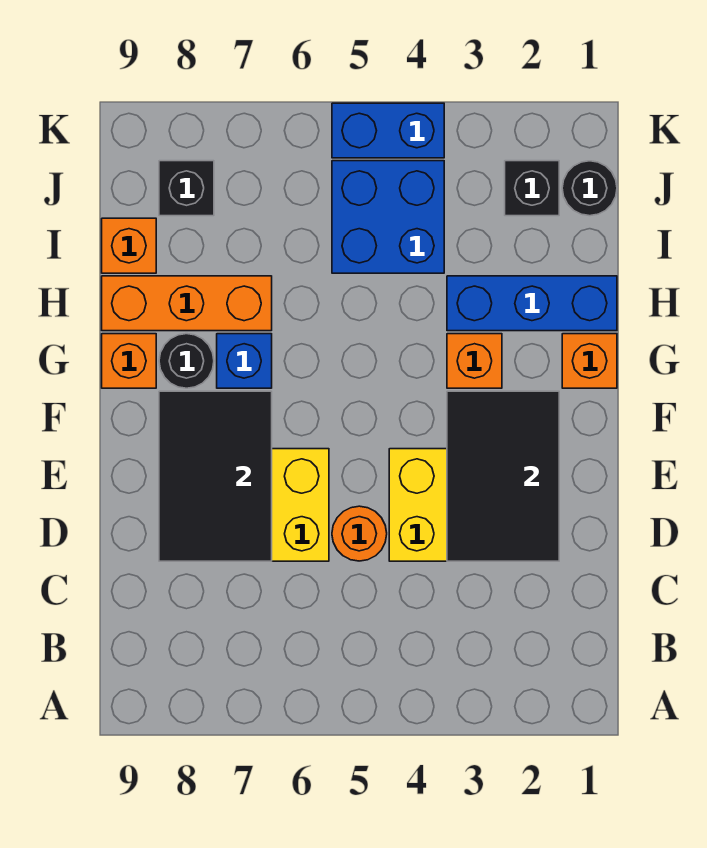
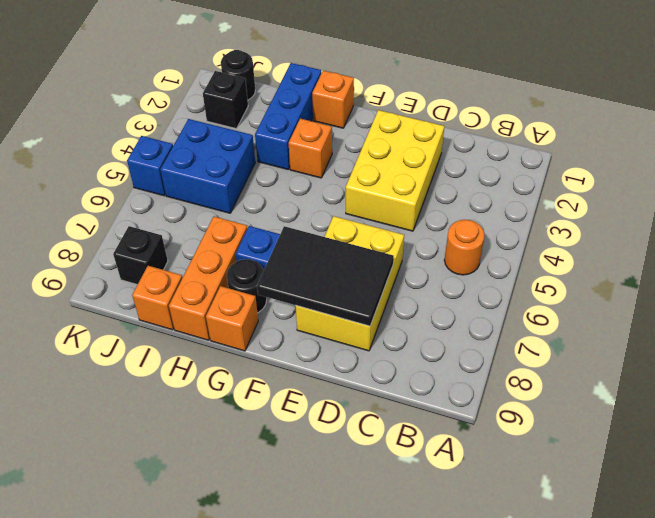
black tile D2:F3 level 2 -> none
orange round brick D5 level 1 -> orange round brick B5 level 1
blue brick K4:K5 level 1 -> blue brick K5 level 1

